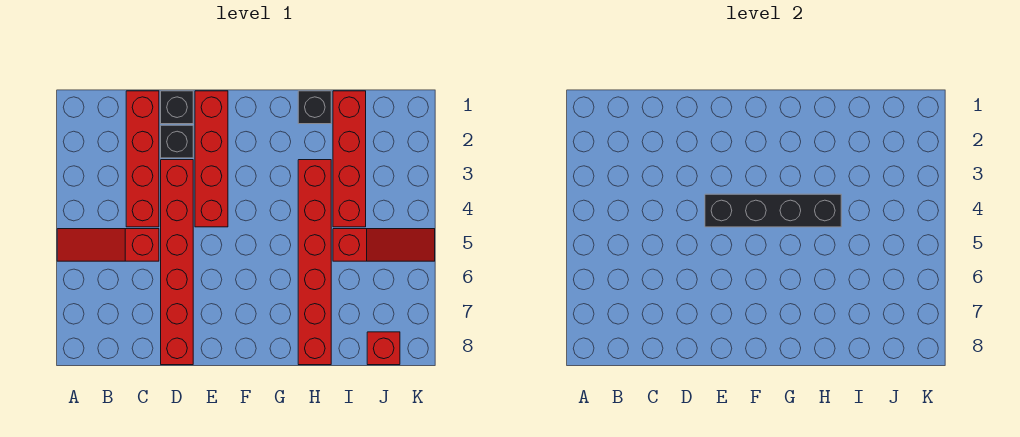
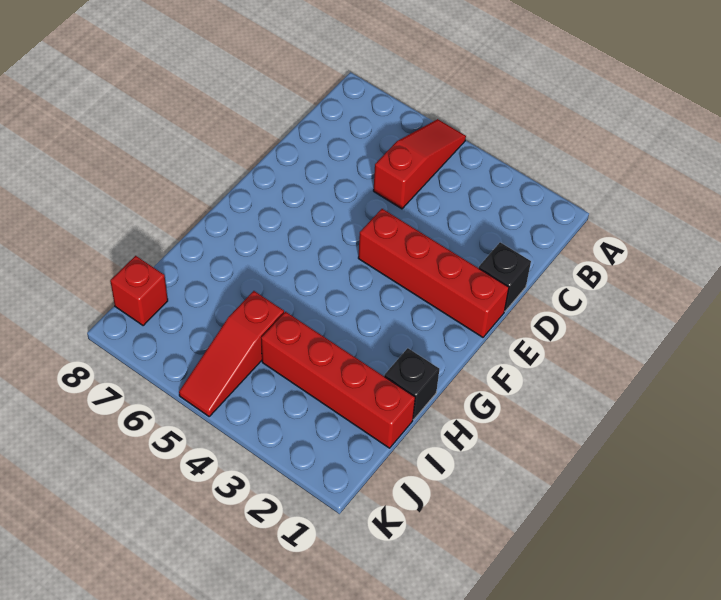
red brick C1:C4 level 1 -> none
black brick D2 level 1 -> none
red brick D3:D8 level 1 -> none
black brick E4:H4 level 2 -> none
red brick H3:H8 level 1 -> none

